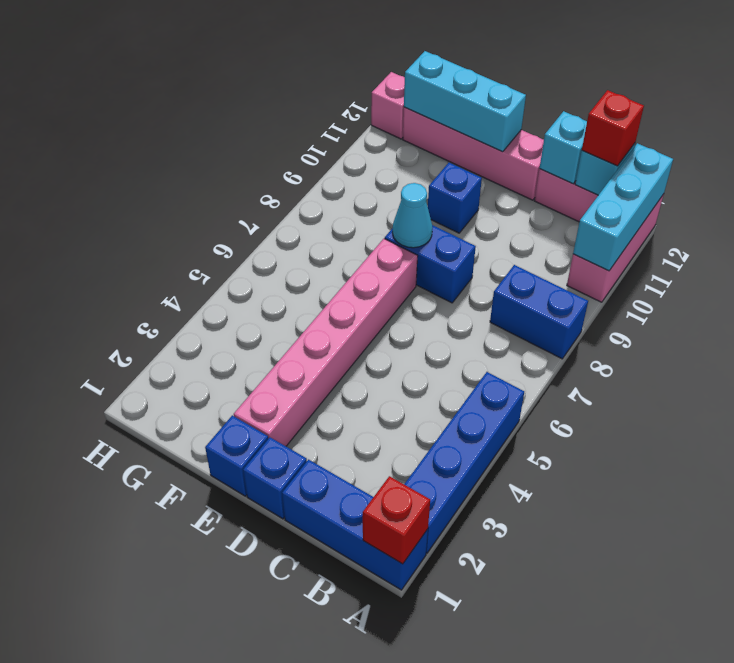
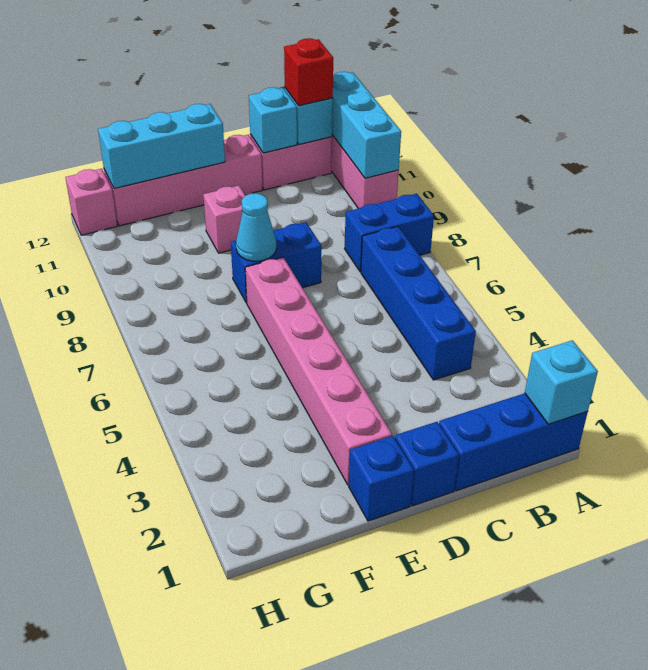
red brick A1 level 2 -> cyan brick A1 level 2
blue brick A2:A5 level 1 -> blue brick B4:B7 level 1
blue brick E10 level 1 -> pink brick E10 level 1

